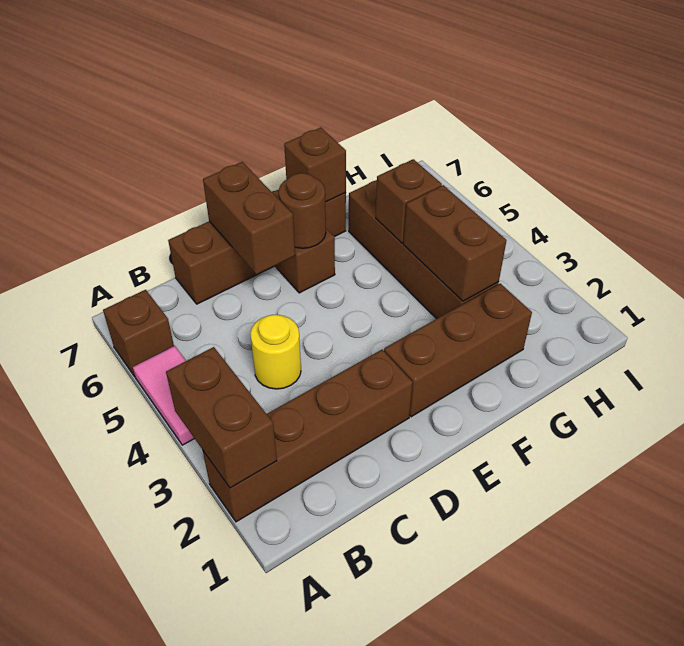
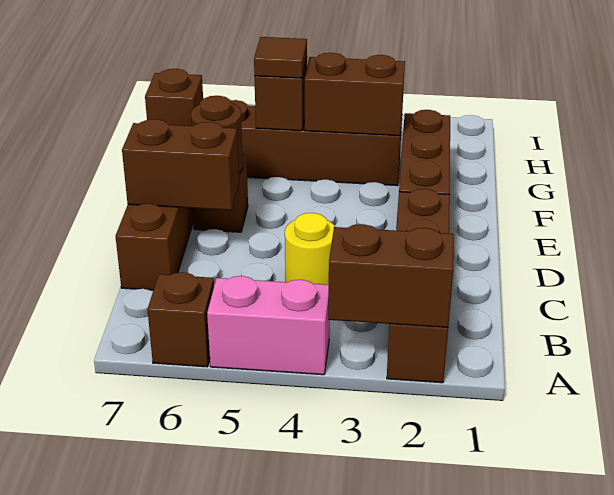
pink tile A4:A5 level 1 -> pink brick A4:A5 level 1
none -> brown tile G5 level 3

